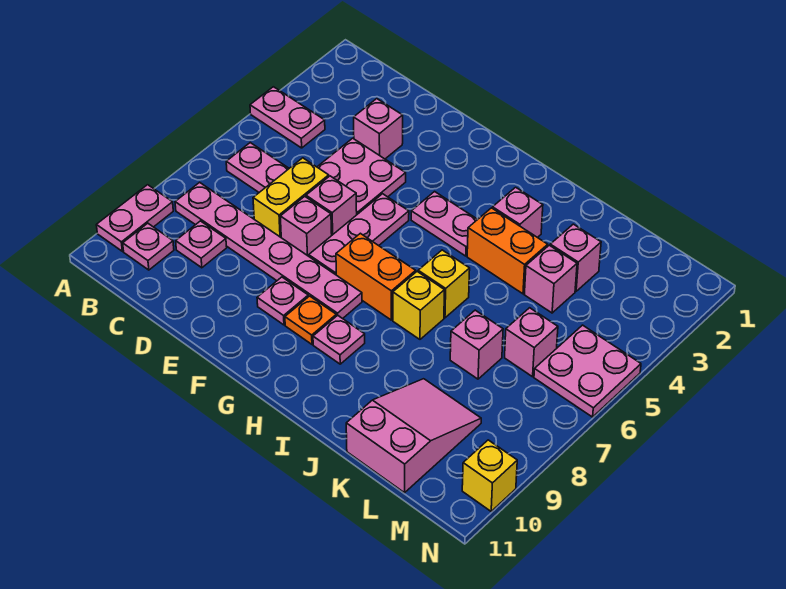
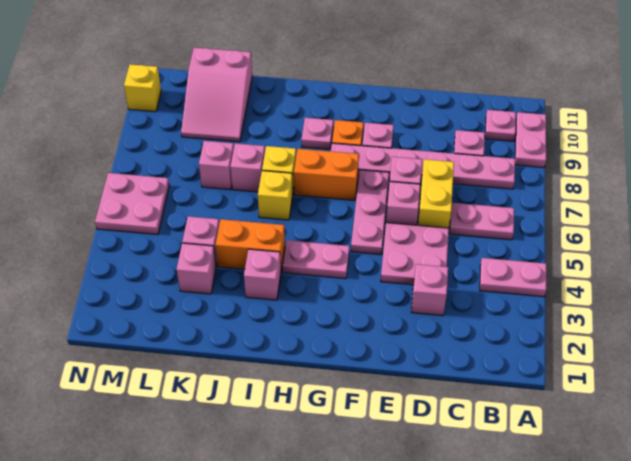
pink brick L6 level 1 -> pink brick J7 level 1

